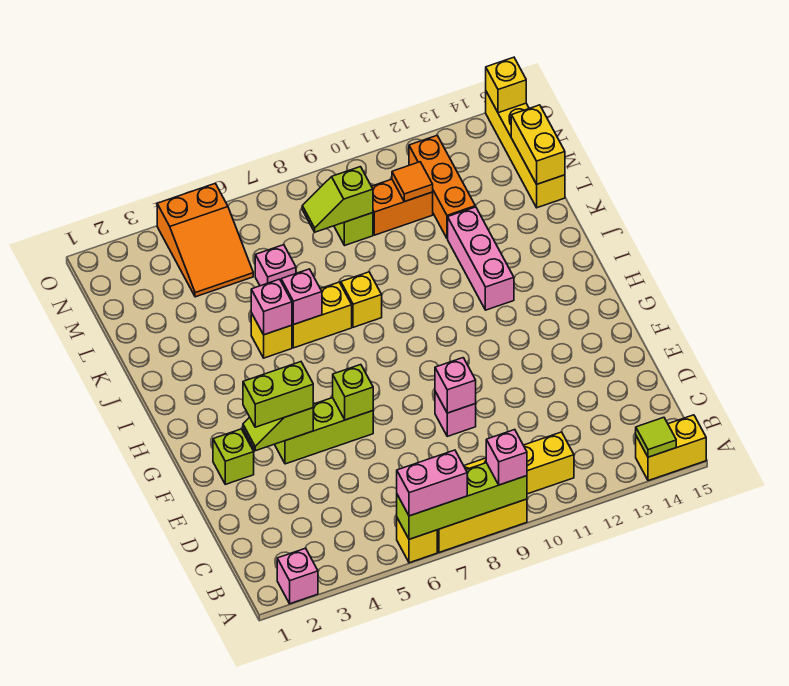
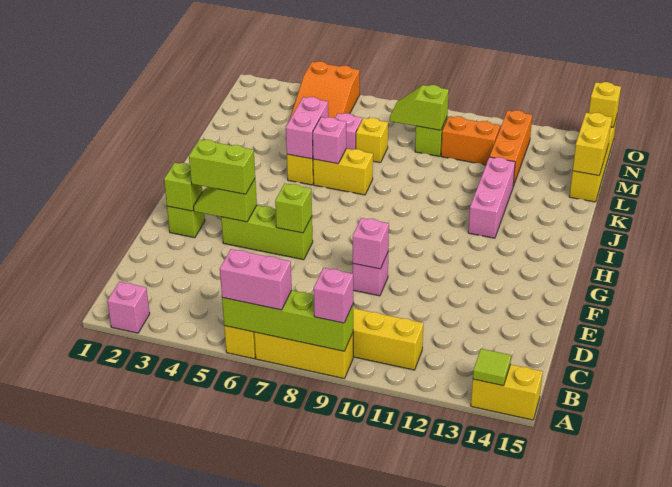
none -> lime brick F2 level 2
pink brick J5 level 2 -> pink brick J5:K5 level 2
yellow brick J8 level 1 -> yellow brick L7 level 1
orange tile M11 level 2 -> none

